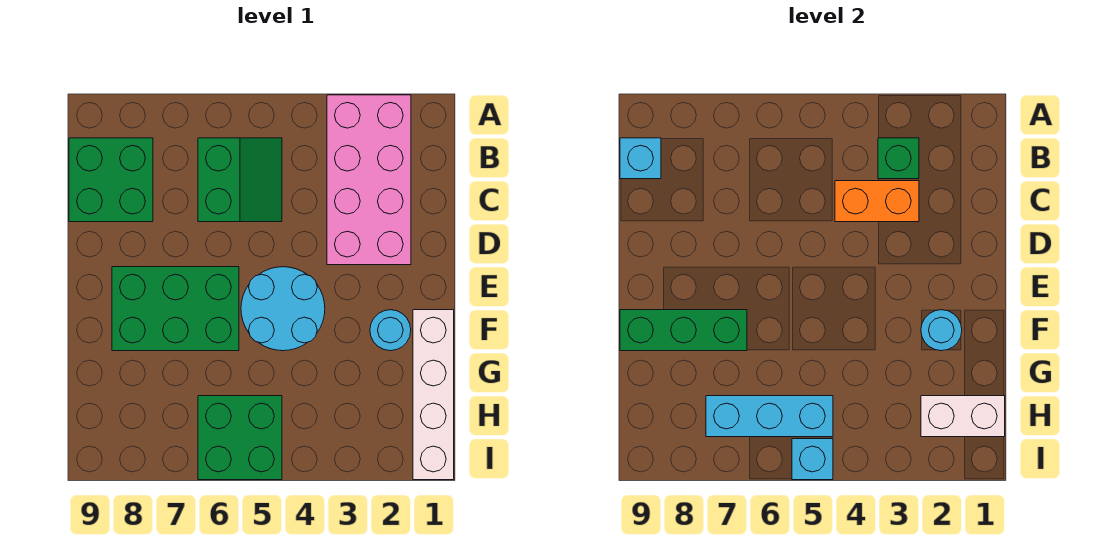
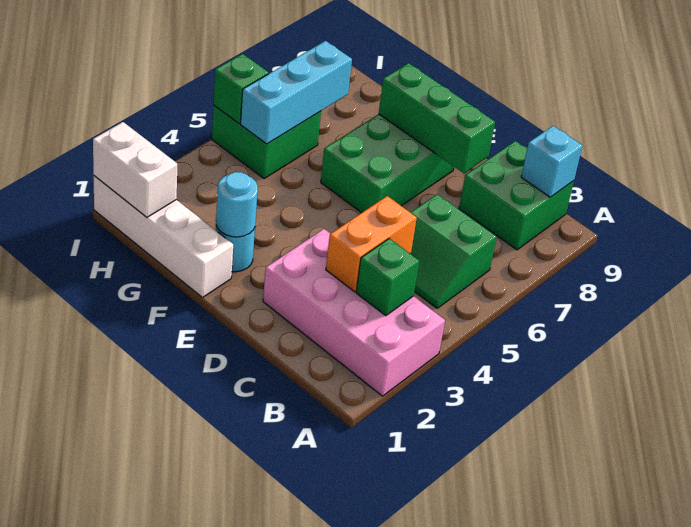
cyan round brick E4:F5 level 1 -> none
green brick F7:F9 level 2 -> green brick D8:F8 level 2
white brick H1:H2 level 2 -> white brick H1:I1 level 2
cyan brick I5 level 2 -> green brick I5 level 2

